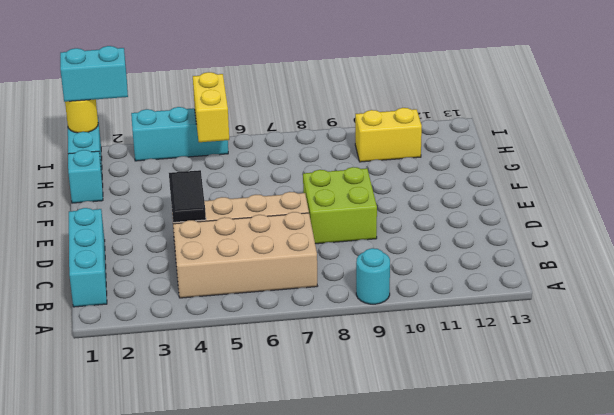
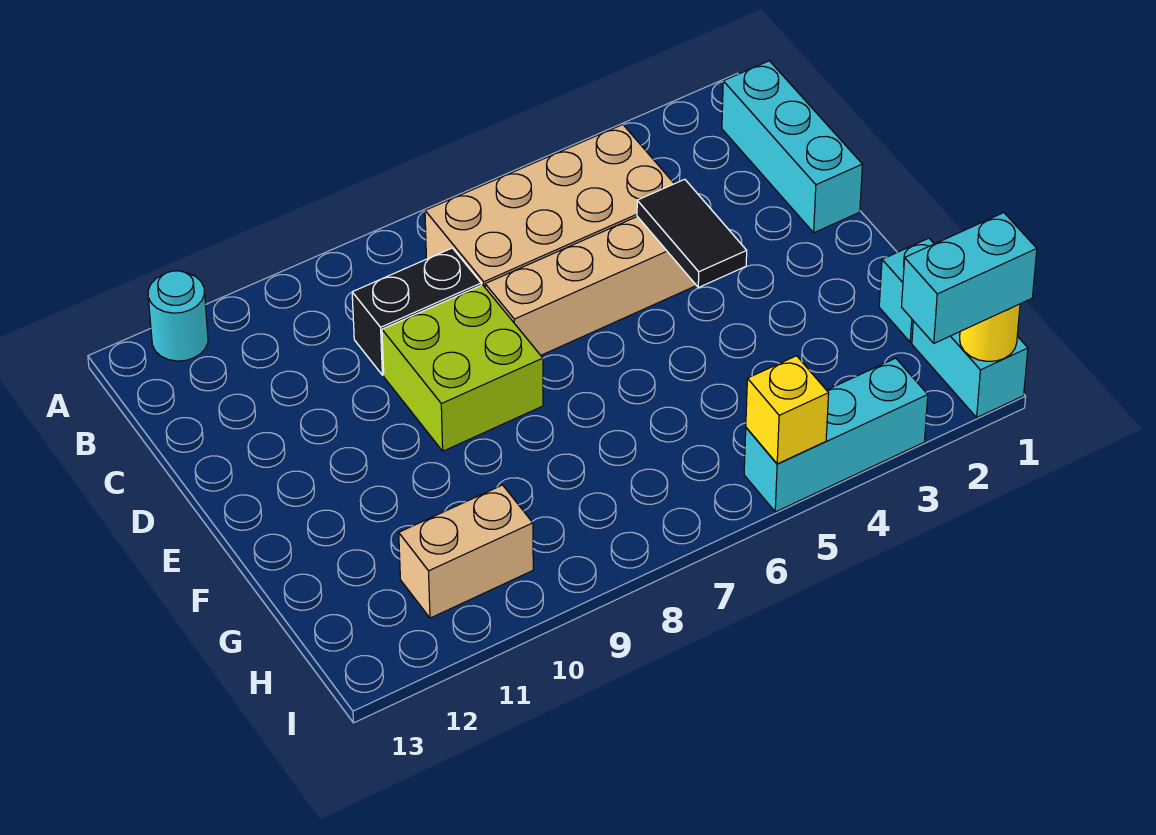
cyan round brick A9 level 1 -> cyan round brick A12 level 1
none -> black brick C8:C9 level 1
yellow brick H5:I5 level 2 -> yellow brick I5 level 2
yellow brick H10:H11 level 1 -> tan brick H10:H11 level 1

